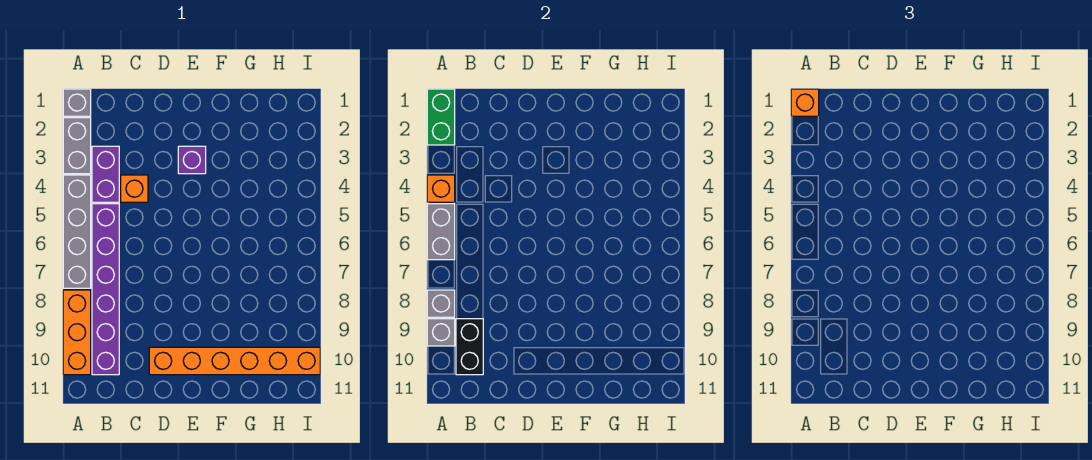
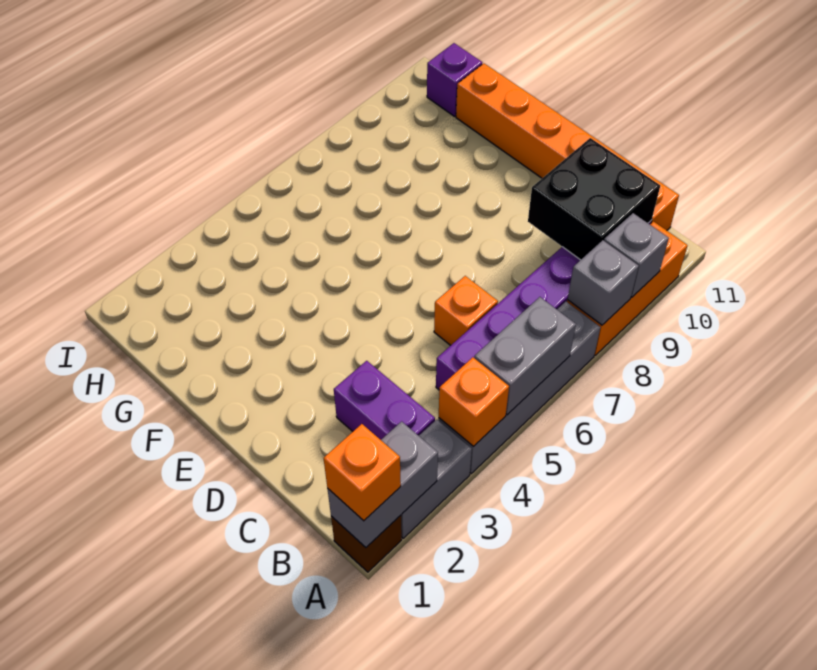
grey brick A1 level 1 -> brown brick A1 level 1
green brick A1:A2 level 2 -> grey brick A1:A2 level 2
purple brick B3:B4 level 1 -> purple brick B3:C3 level 1
black brick B9:B10 level 2 -> black brick B9:C10 level 2
orange brick C4 level 1 -> orange brick C6 level 1
orange brick D10:I10 level 1 -> orange brick B11:G11 level 1
purple brick E3 level 1 -> purple brick H11 level 1

